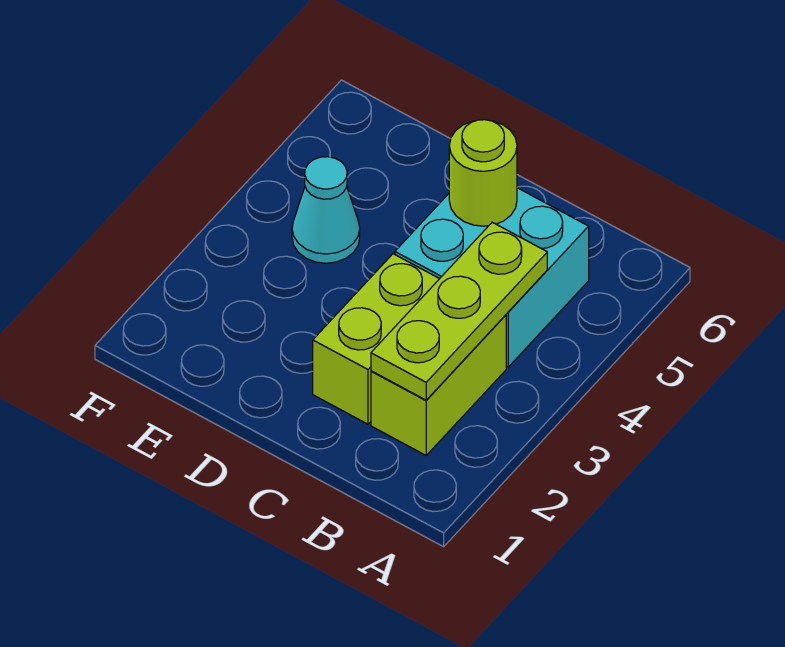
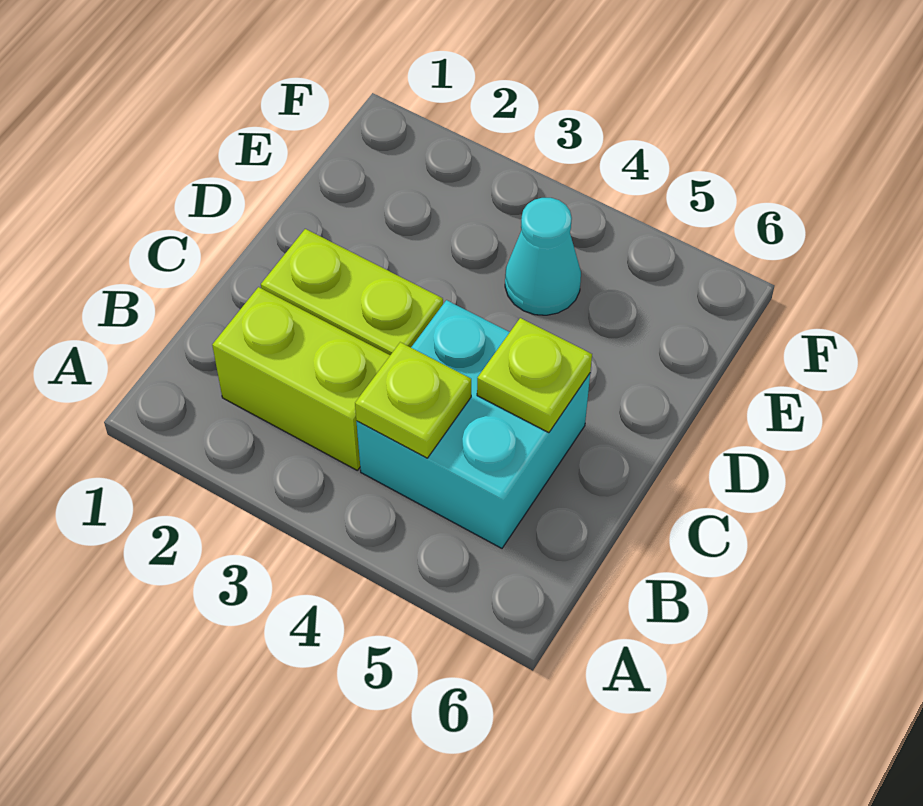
lime plate B2:B4 level 2 -> lime plate B4 level 2
lime round brick C5 level 2 -> lime plate C5 level 2

